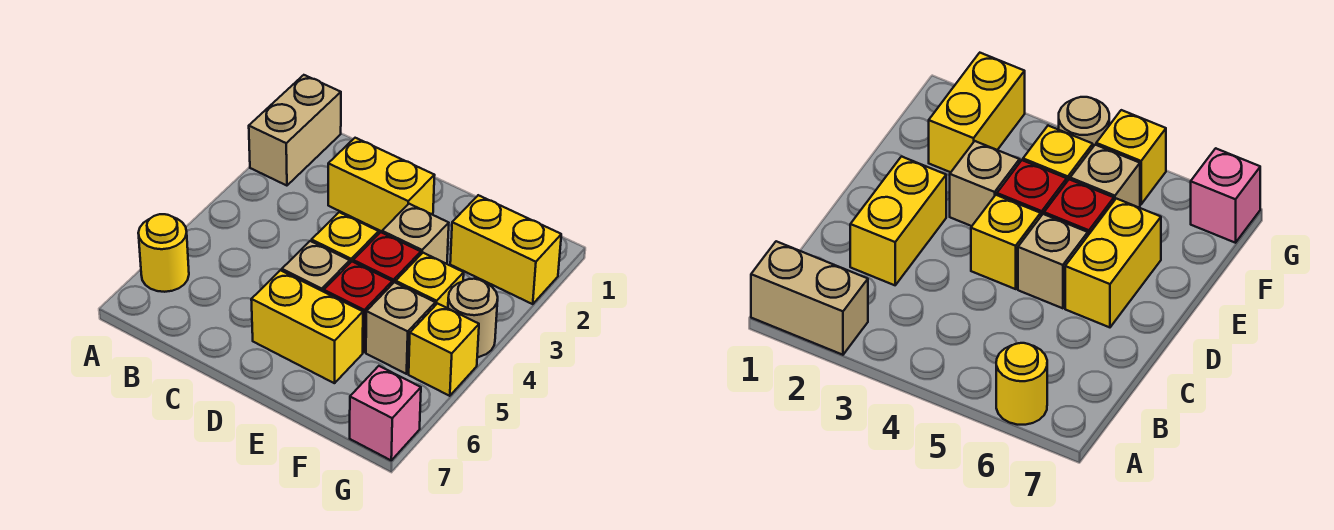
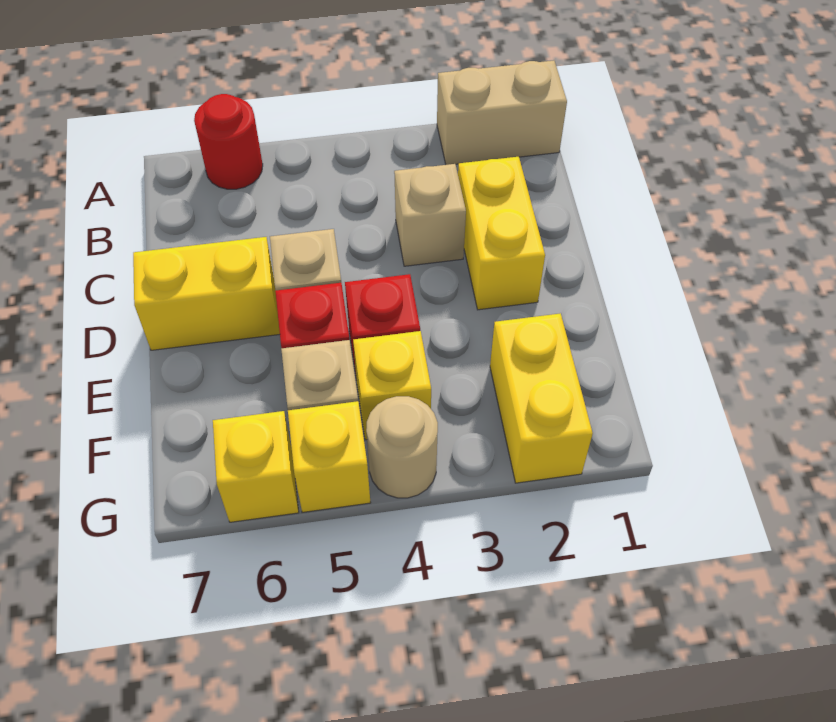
yellow round brick A6 level 1 -> red round brick A6 level 1
yellow brick D4 level 1 -> yellow brick G6 level 1
yellow brick D6:E6 level 1 -> yellow brick D6:D7 level 1
tan brick E3 level 1 -> tan brick C3 level 1
pink brick G7 level 1 -> none

